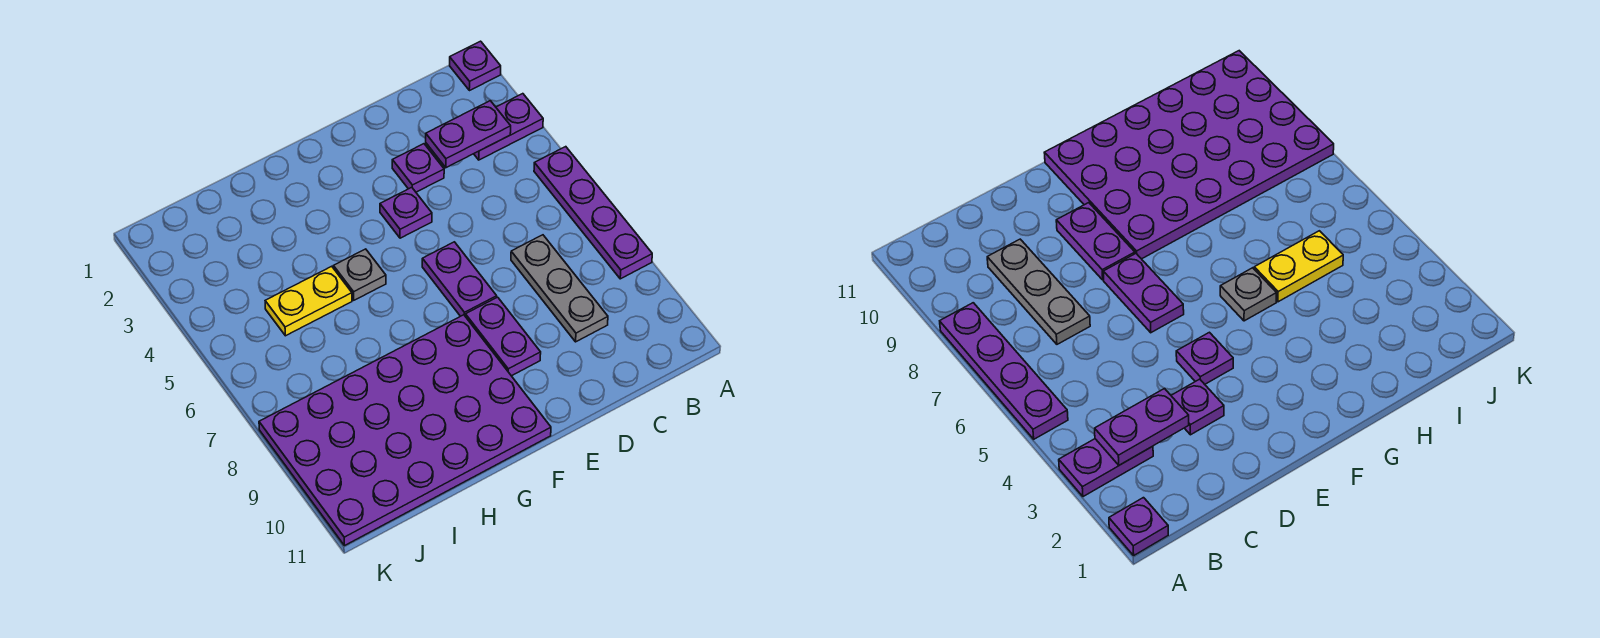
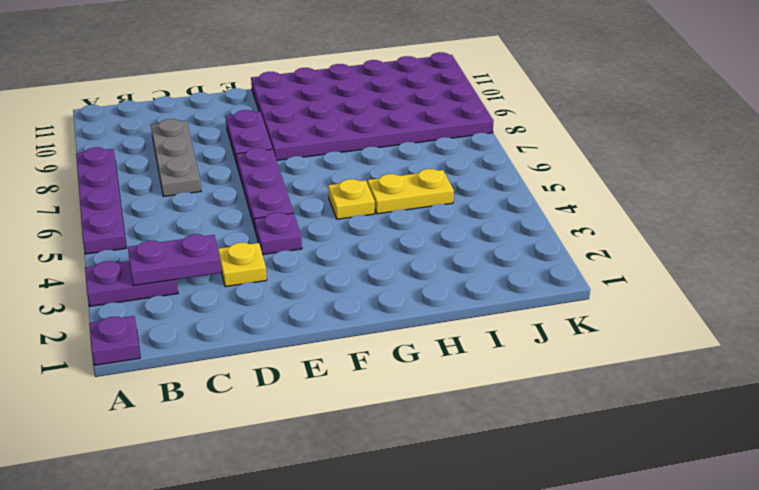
purple plate D3 level 1 -> yellow plate D3 level 1
purple plate E6:E7 level 1 -> purple plate E5:E7 level 1
grey plate G5 level 1 -> yellow plate G5 level 1

